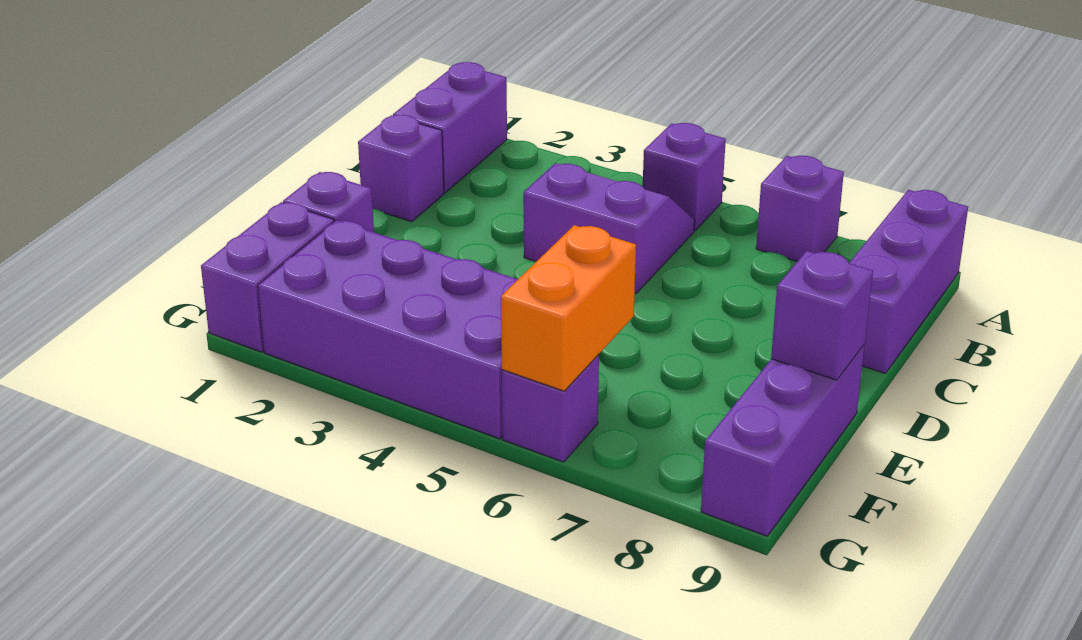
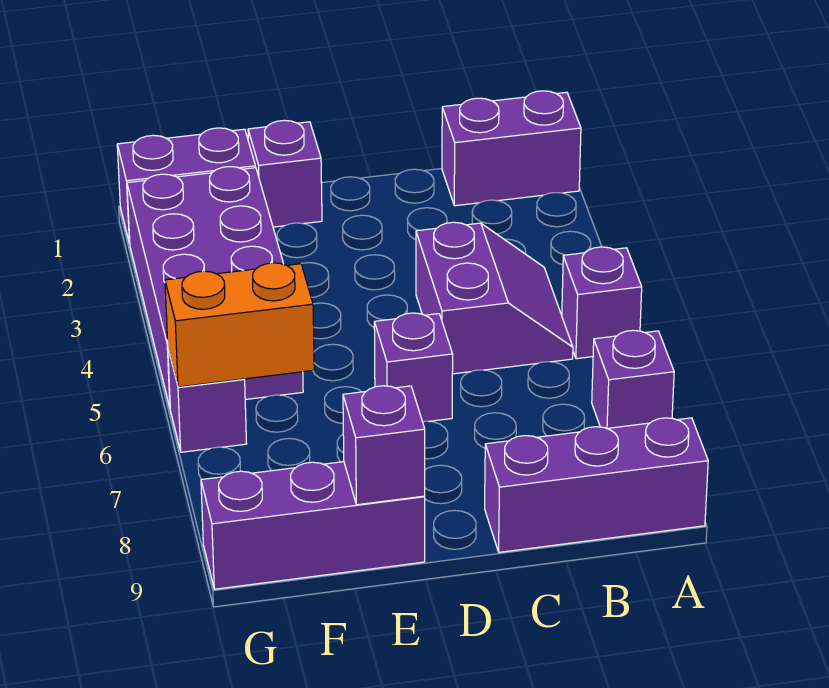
purple brick C1 level 1 -> purple brick D6 level 1

